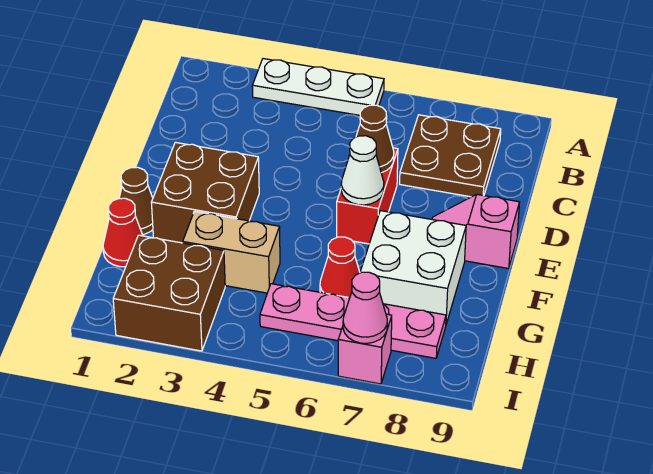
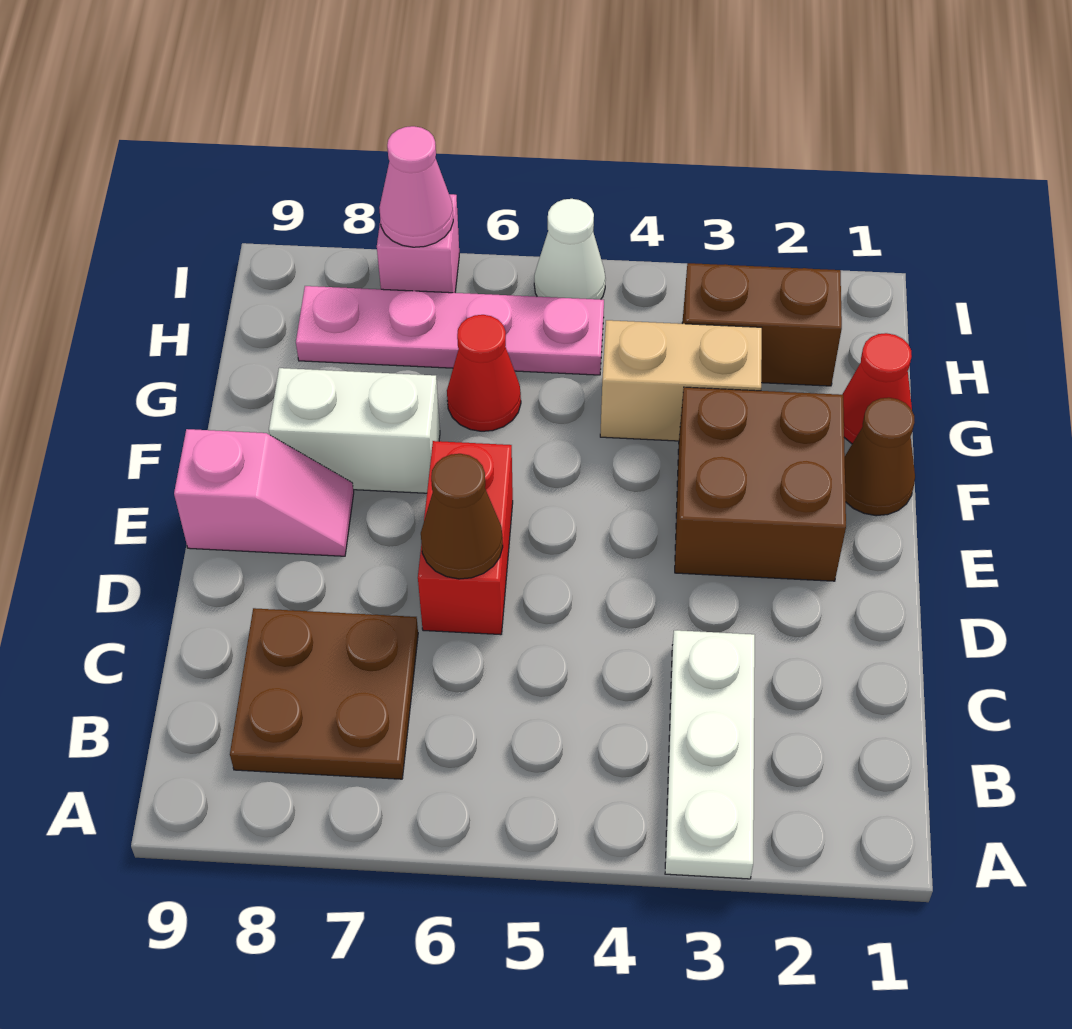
white plate A3:A5 level 1 -> white plate A3:C3 level 1
white cone E6 level 2 -> white cone I5 level 1
white brick F7:G8 level 1 -> white brick F7:F8 level 1
brown brick H2:I3 level 1 -> brown brick H2:H3 level 1

